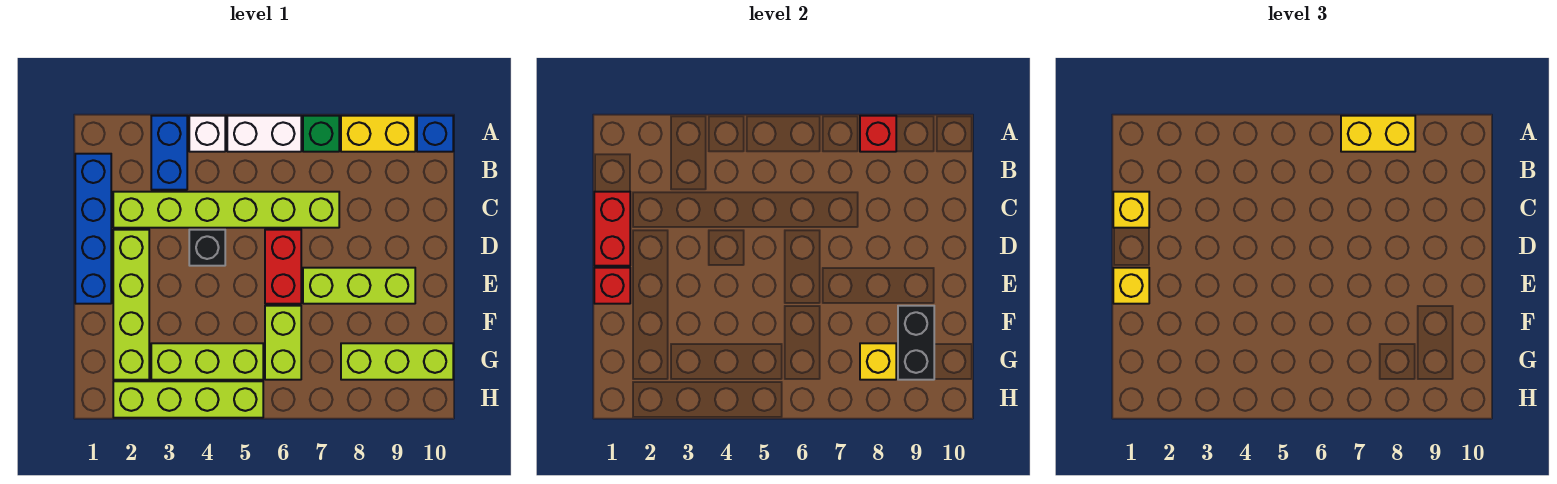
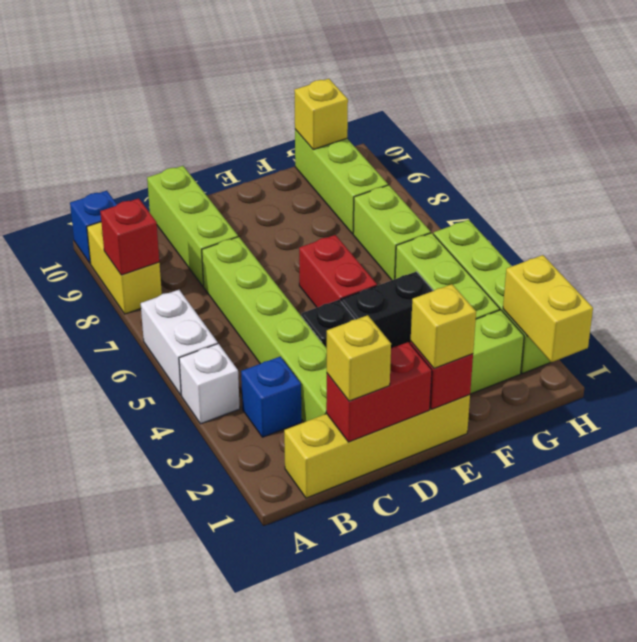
blue brick A3:B3 level 1 -> blue brick B3 level 1
green brick A7 level 1 -> none
yellow brick A7:A8 level 3 -> yellow brick H1:H2 level 2
blue brick B1:E1 level 1 -> yellow brick B1:E1 level 1
red brick D6:E6 level 1 -> red brick E5:E6 level 1
lime brick E7:E9 level 1 -> lime brick C8:C10 level 1
lime brick F6:G6 level 1 -> lime brick G6:G7 level 1
black brick F9:G9 level 2 -> black brick E4:F4 level 1
yellow brick G8 level 2 -> yellow brick G10 level 2

